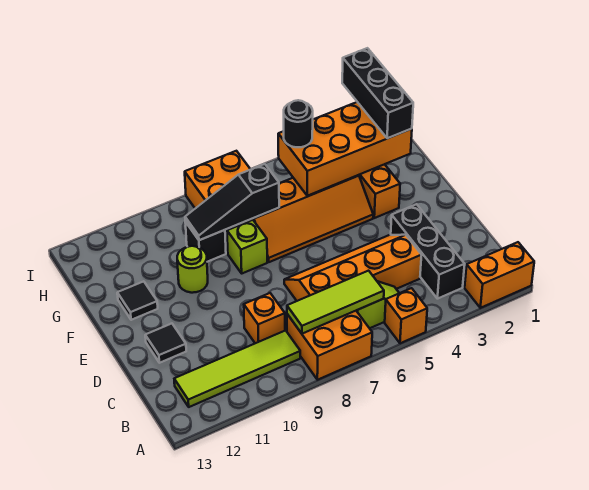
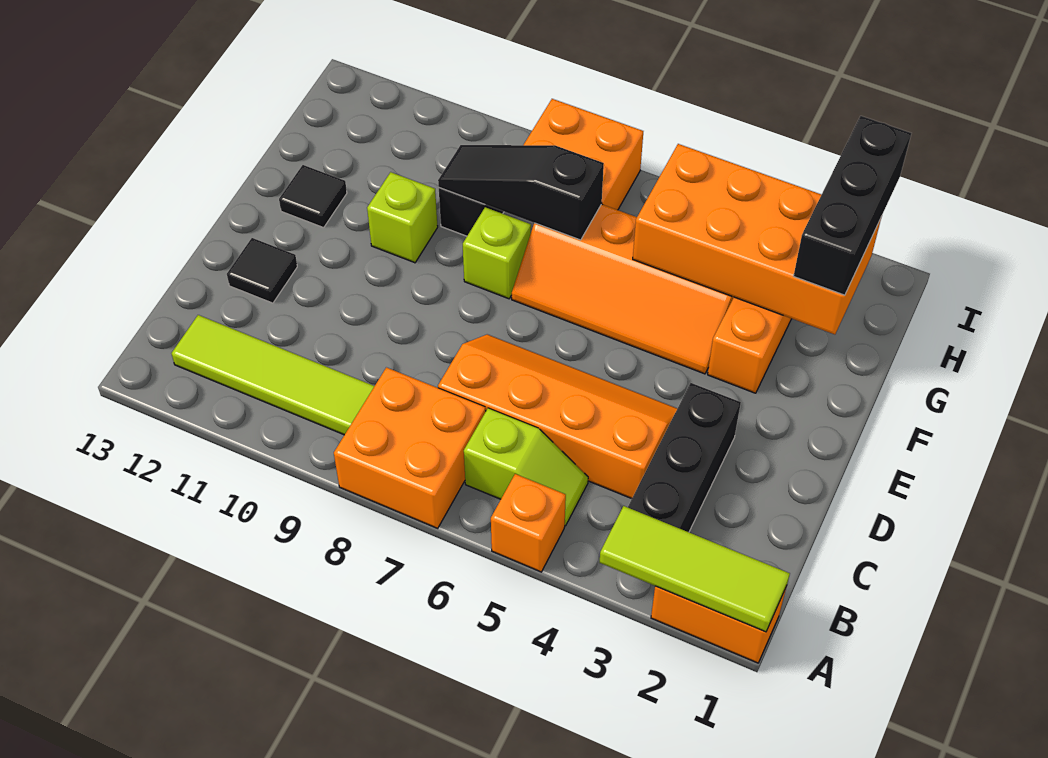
lime tile B6:B8 level 2 -> lime tile A1:A3 level 2
orange brick C9 level 1 -> none
lime round brick F10 level 1 -> lime brick F10 level 1
black round brick H5 level 3 -> none

